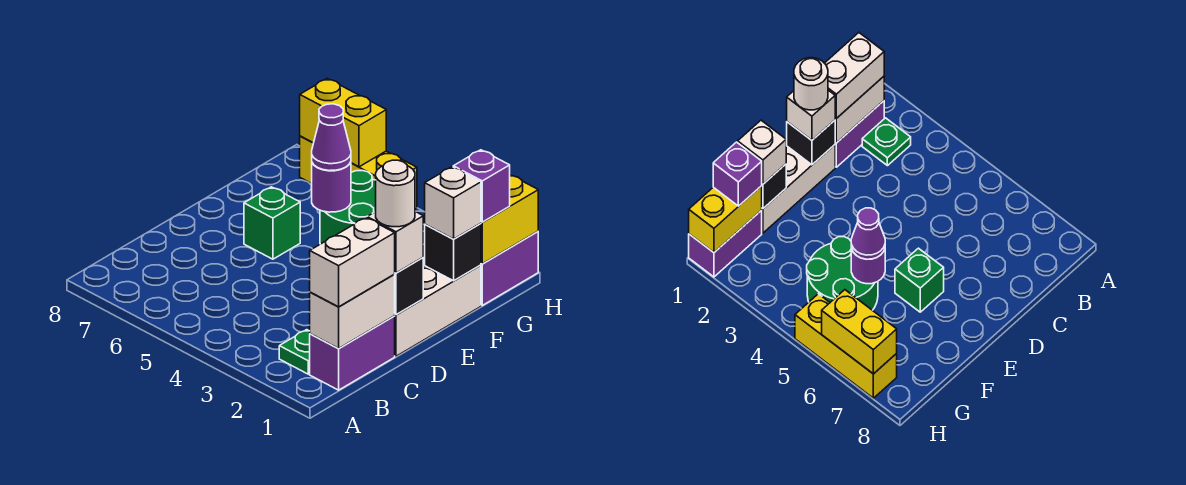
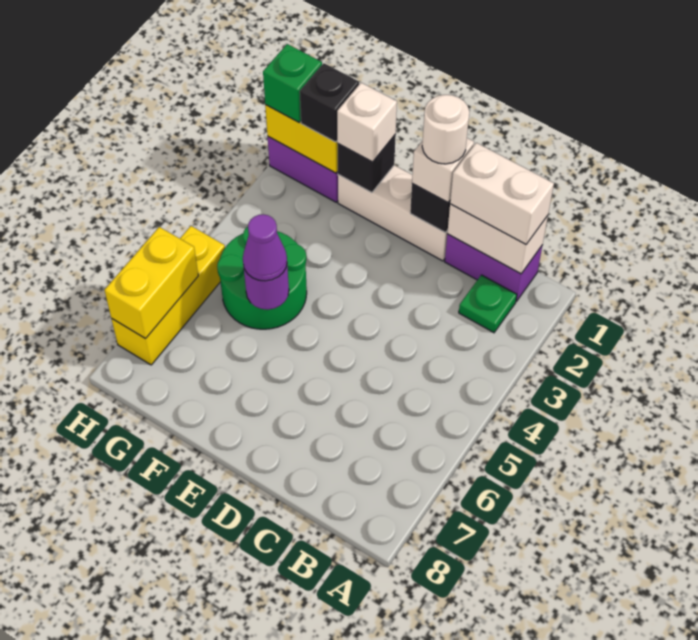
green brick E6 level 1 -> green brick H1 level 3
purple brick G1 level 3 -> black brick G1 level 3

